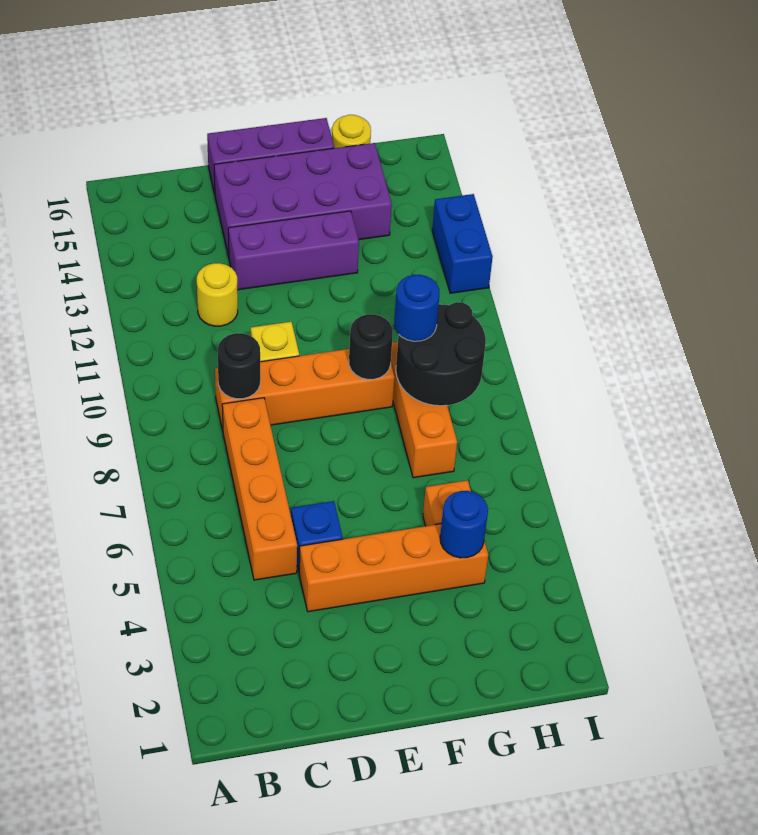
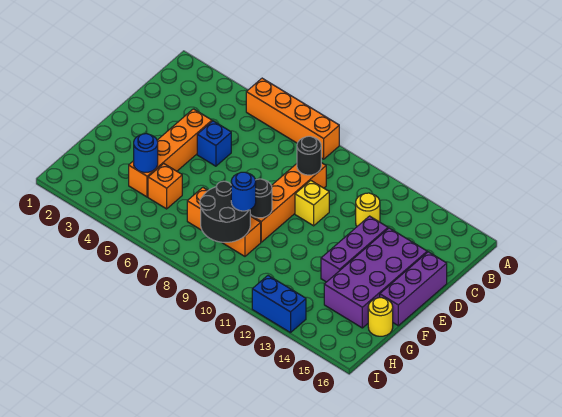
orange brick C5:C8 level 1 -> orange brick A5:A8 level 1

